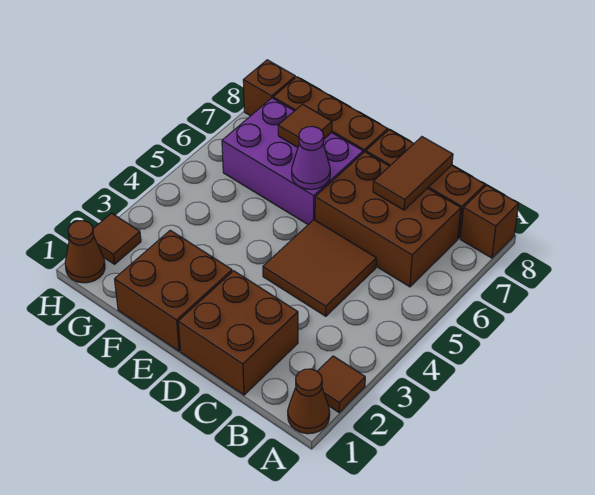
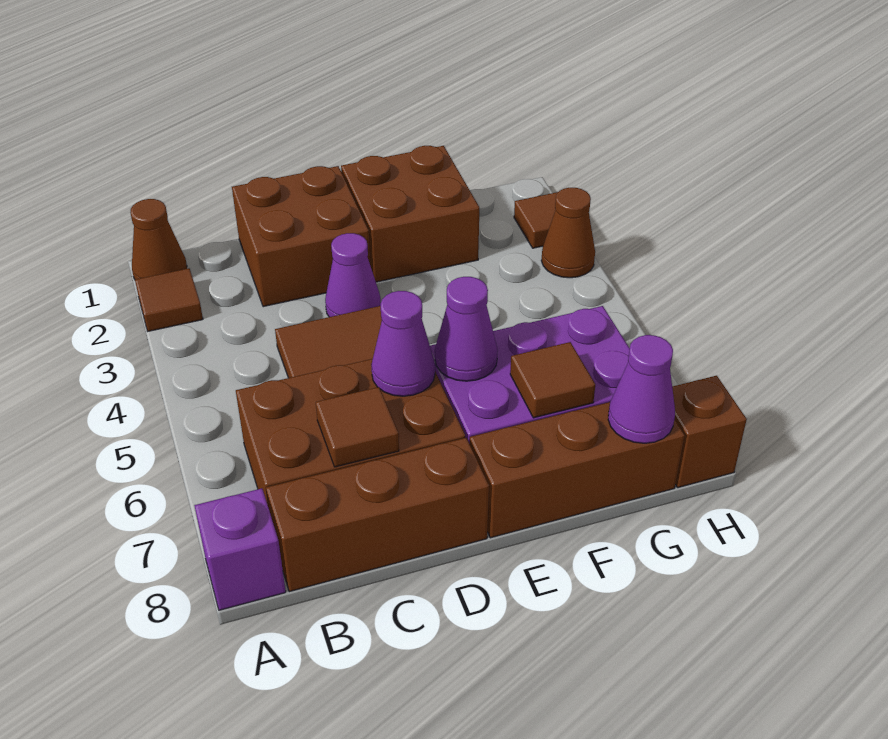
brown brick A8 level 1 -> purple brick A8 level 1
brown tile C7:C8 level 2 -> brown tile C7 level 2
none -> purple cone D3 level 1
none -> purple cone D6 level 2
none -> purple cone G8 level 2
brown cone H1 level 1 -> brown cone H3 level 1

